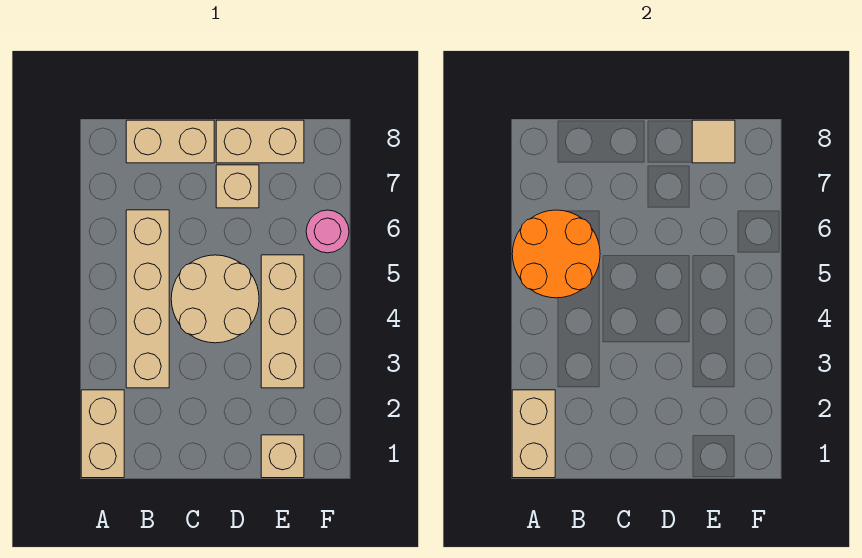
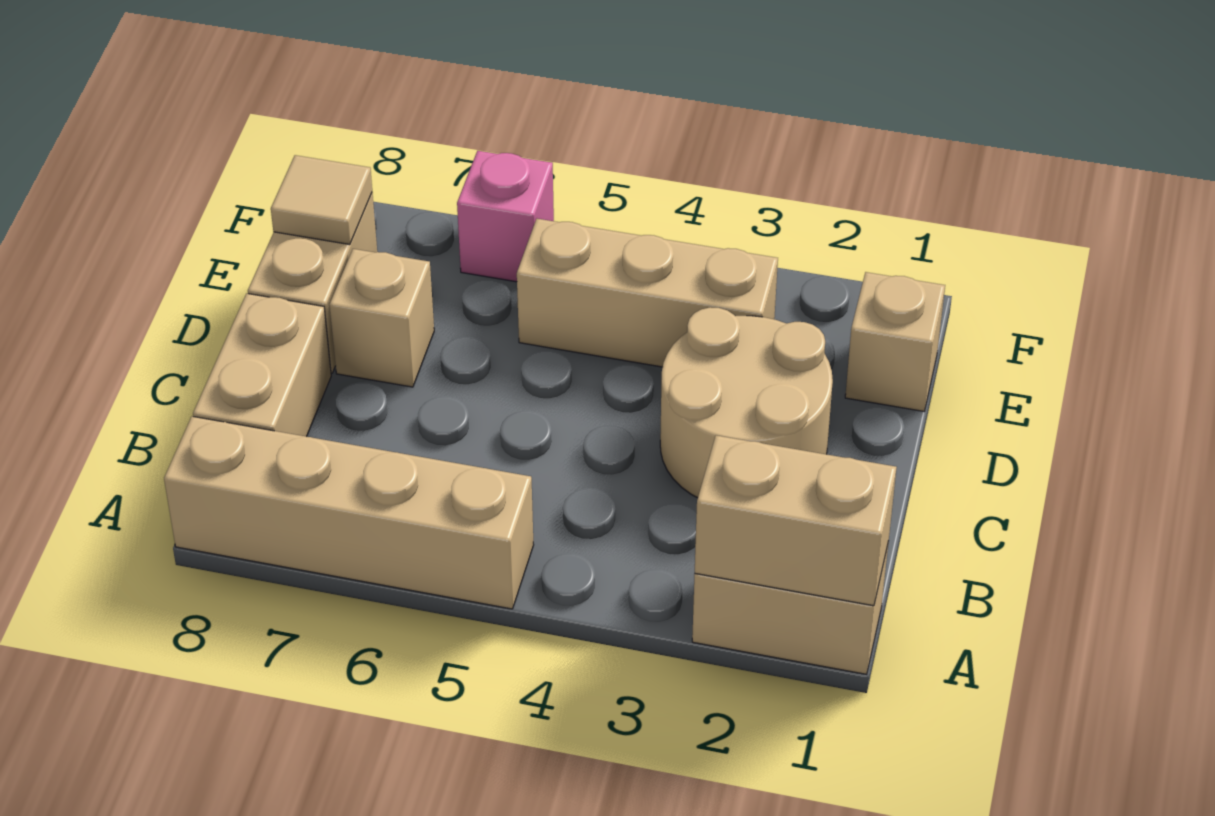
orange round brick A5:B6 level 2 -> none
tan brick B3:B6 level 1 -> tan brick A5:A8 level 1
tan round brick C4:D5 level 1 -> tan round brick C2:D3 level 1
pink round brick F6 level 1 -> pink brick F6 level 1

